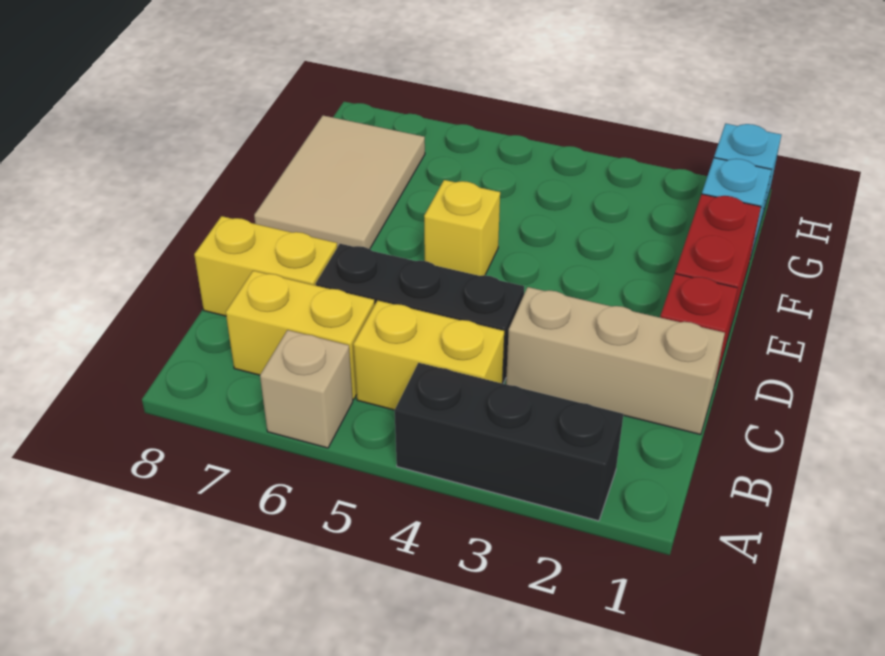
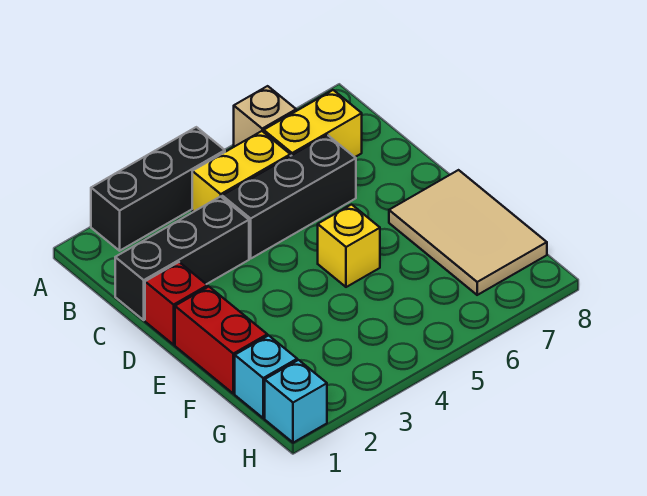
tan brick C1:C3 level 1 -> black brick C1:C3 level 1
yellow brick C7:C8 level 1 -> none

